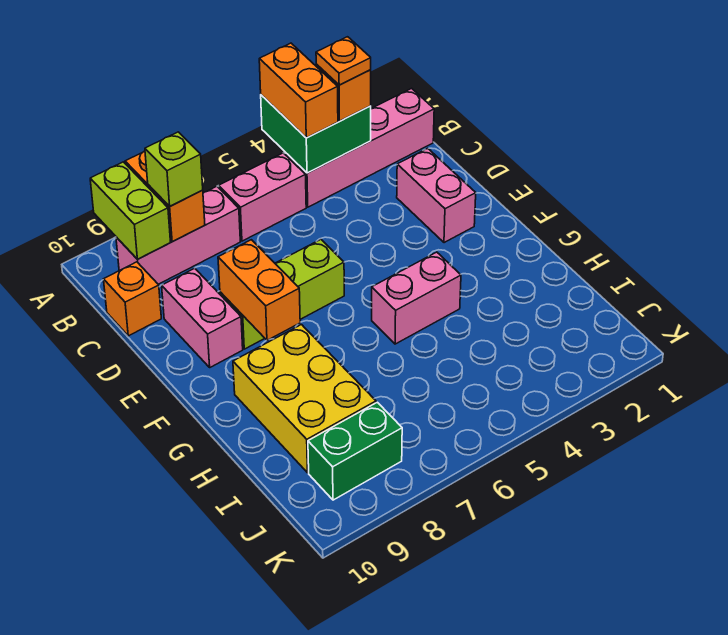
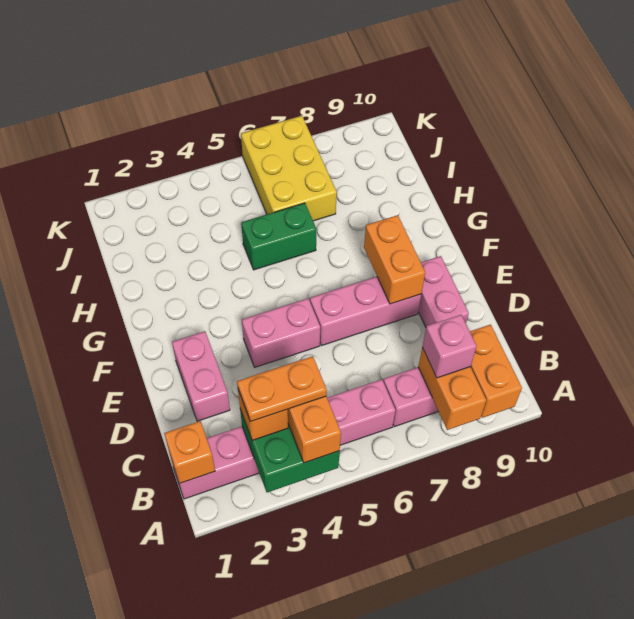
lime brick A9:B9 level 2 -> orange brick A9:B9 level 2
orange plate B3 level 4 -> orange plate B3:B4 level 4
lime brick B8 level 3 -> pink brick B8 level 3
orange brick C10 level 1 -> orange brick B1 level 2
lime brick E6:E8 level 1 -> pink brick E6:E8 level 1
pink brick G4:G5 level 1 -> pink brick E4:E5 level 1
yellow brick G8:I9 level 1 -> yellow brick I6:K7 level 1
green brick J8:J9 level 1 -> green brick H5:H6 level 1

